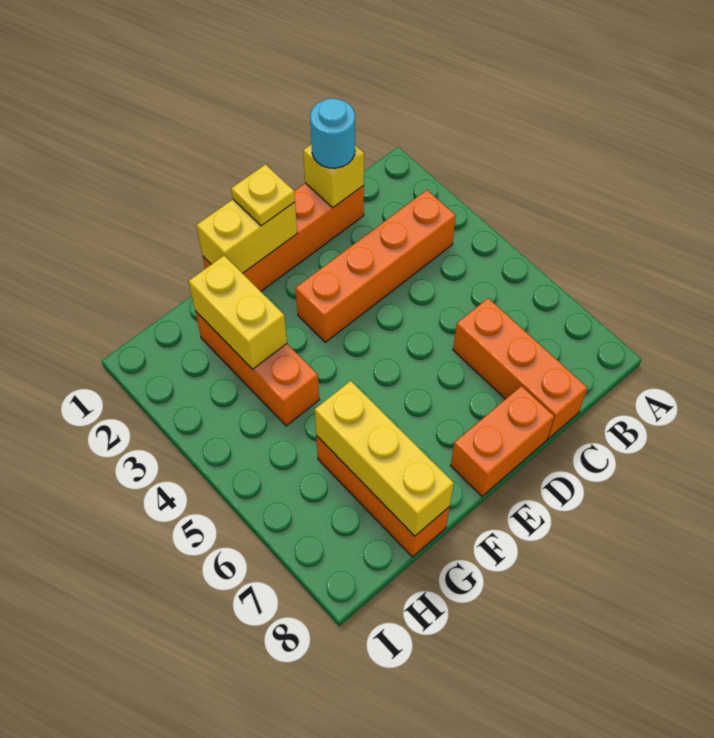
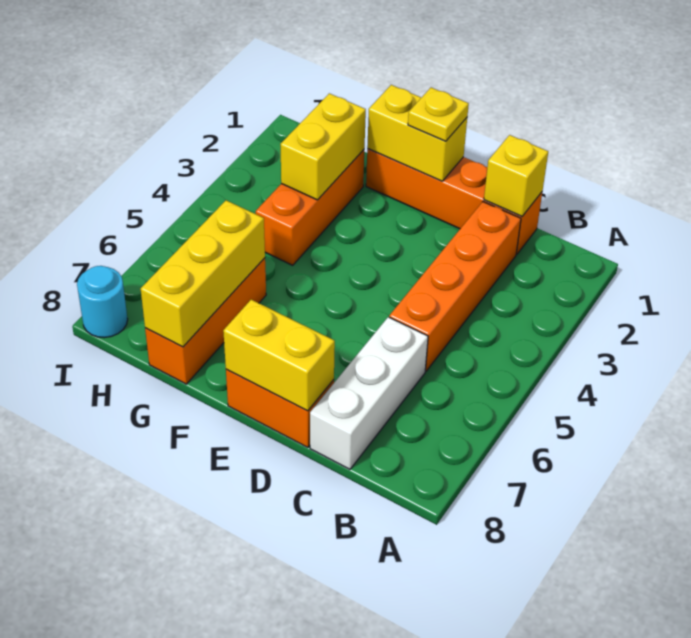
orange brick B3:E3 level 1 -> orange brick C2:C5 level 1
cyan round brick C1 level 3 -> cyan round brick I8 level 1
orange brick C6:C8 level 1 -> white brick C6:C8 level 1
none -> yellow brick D8:E8 level 2

